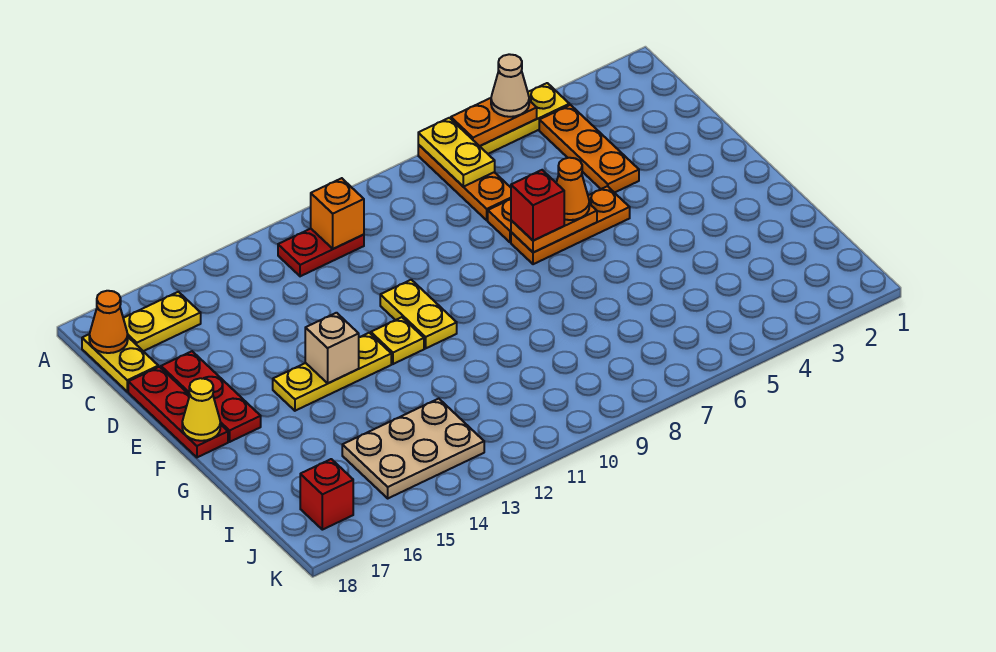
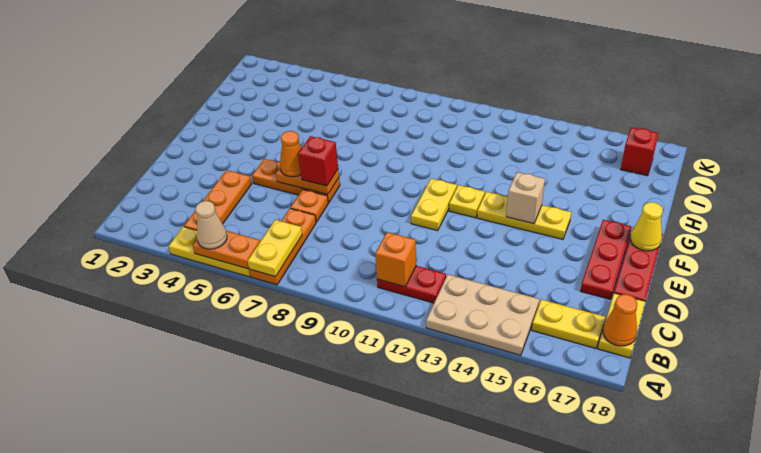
tan plate I13:J15 level 1 -> tan plate A13:B15 level 1

